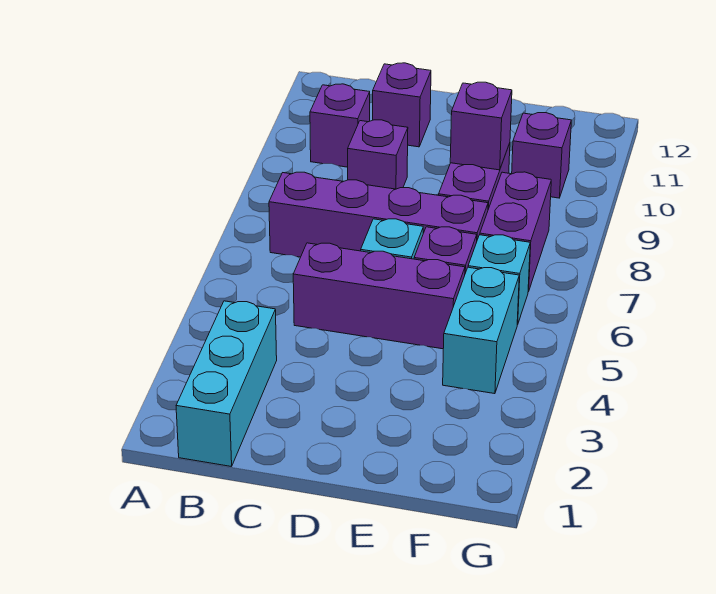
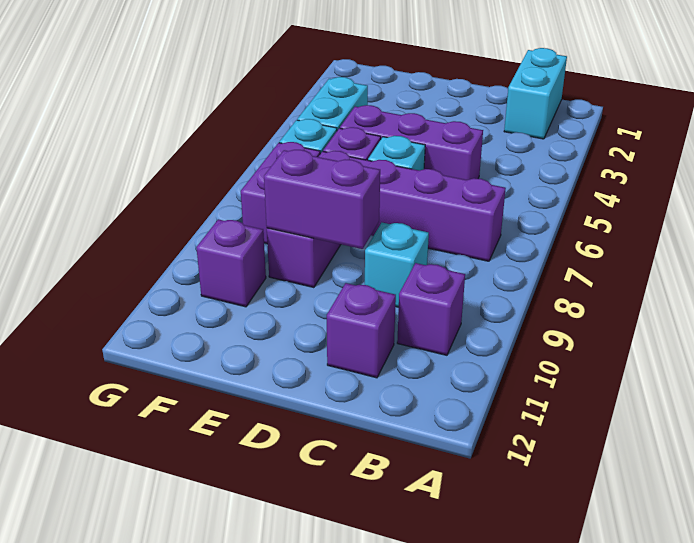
cyan brick B1:B3 level 1 -> cyan brick B1:B2 level 1
purple brick C9 level 1 -> cyan brick C9 level 1
purple brick E9 level 2 -> purple brick D9:E9 level 2

